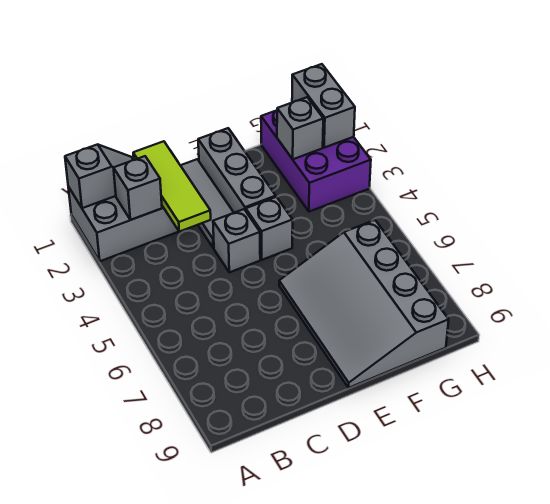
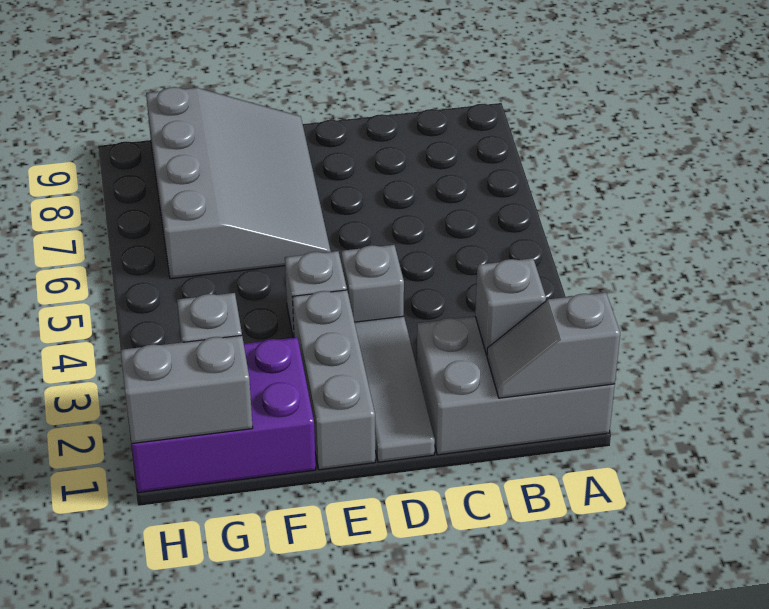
lime tile C1:C3 level 2 -> none
purple brick G1:H3 level 1 -> purple brick F1:H2 level 1
grey brick H1:H2 level 2 -> grey brick G1:H1 level 2

